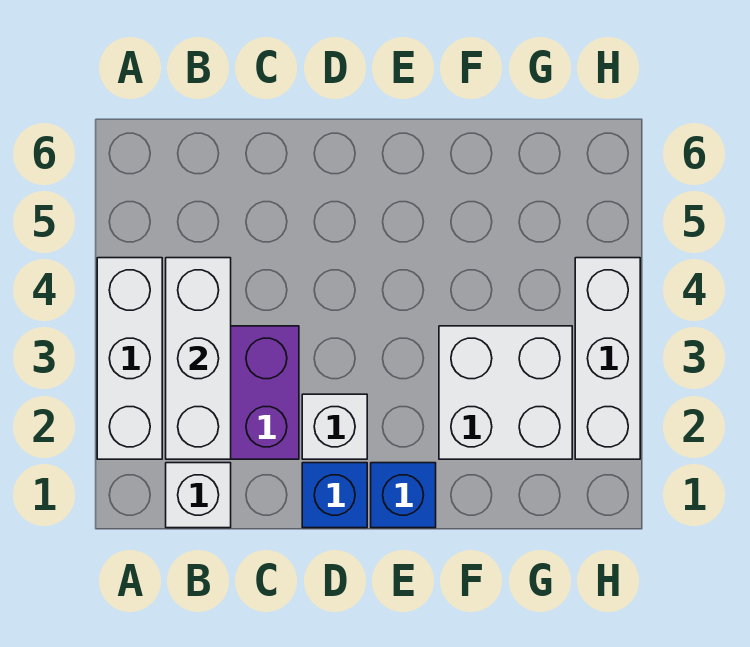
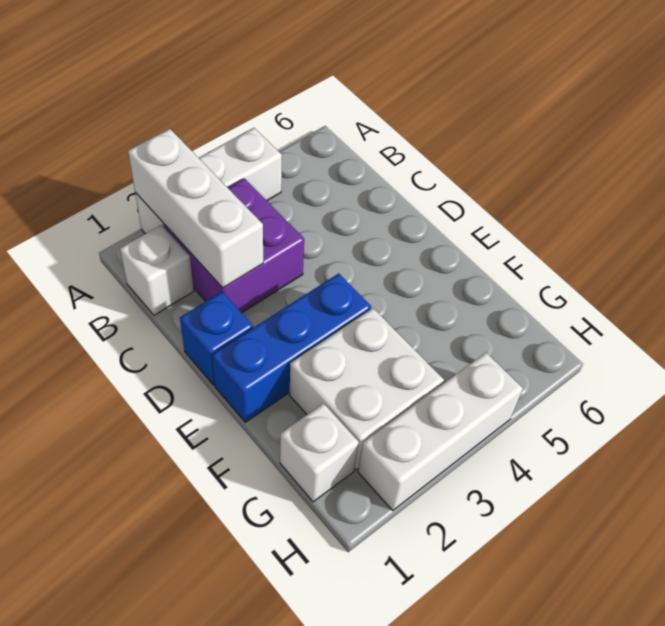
white brick B2:B4 level 2 -> white brick A2:C2 level 2
white brick D2 level 1 -> white brick G1 level 1
blue brick E1 level 1 -> blue brick E1:E3 level 1

